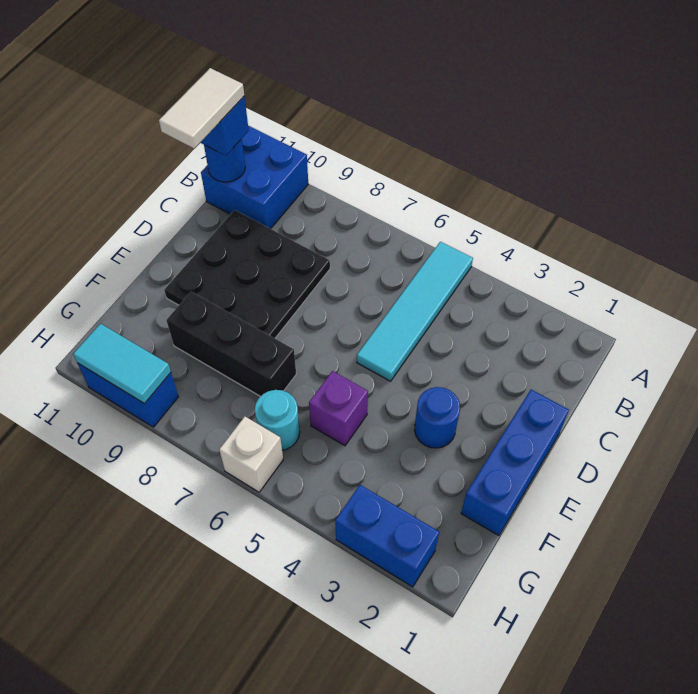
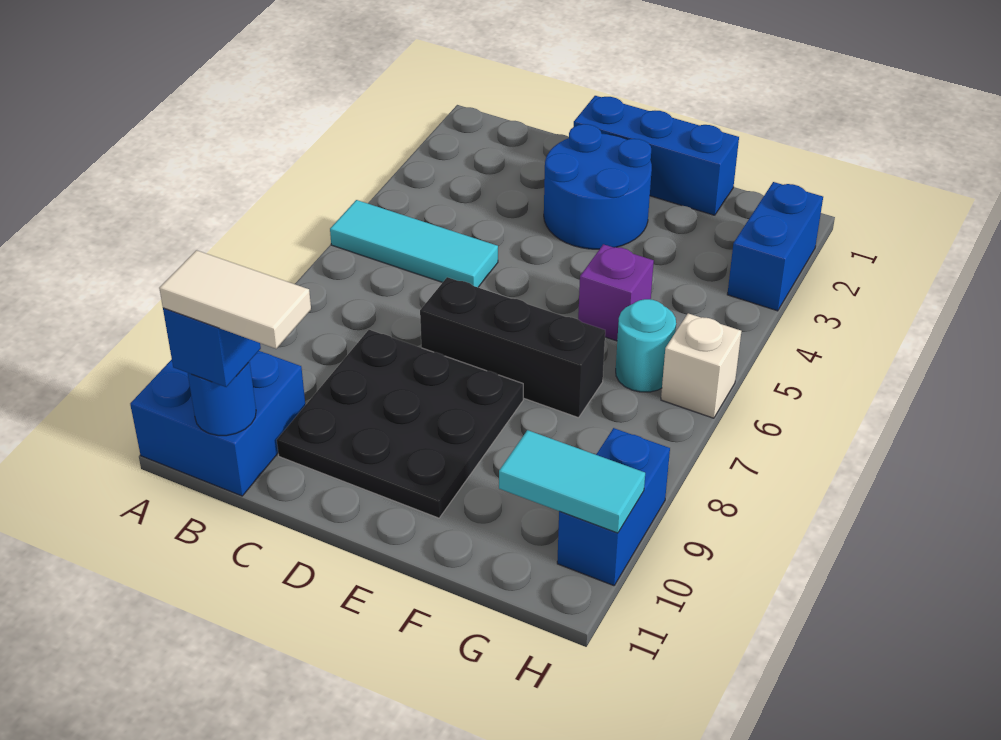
cyan tile A5:D5 level 1 -> cyan tile A5:C5 level 1
blue round brick E3 level 1 -> blue round brick D2:E3 level 1
black brick F7:F9 level 1 -> black brick D7:F7 level 1
cyan tile H9:H10 level 2 -> cyan tile G10:H10 level 2

